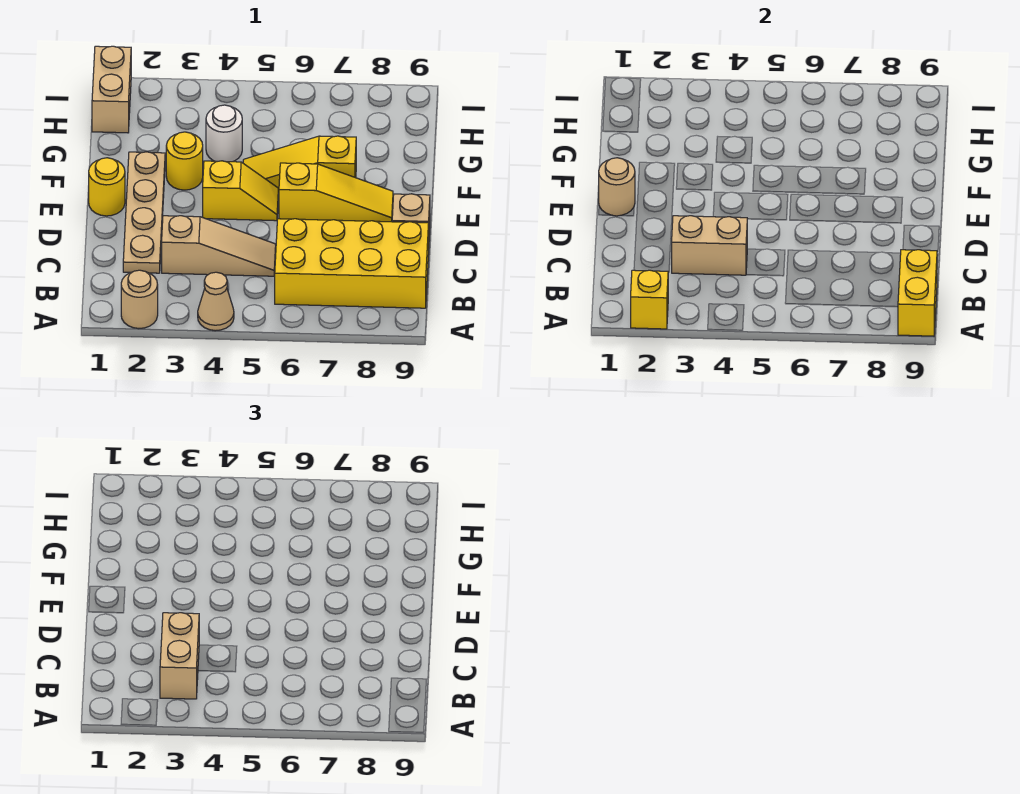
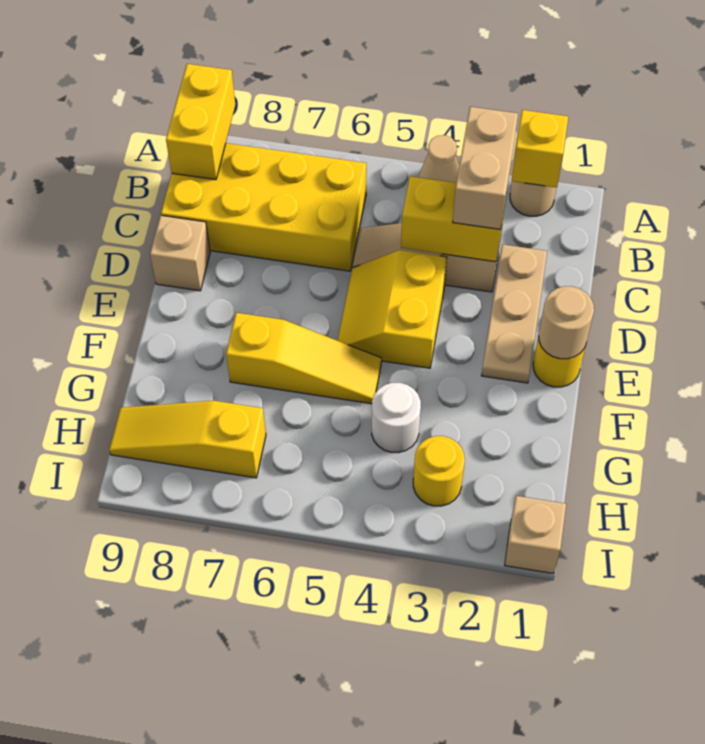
tan plate C2:F2 level 1 -> tan plate C2:E2 level 1
tan brick C3:C4 level 2 -> yellow brick C3:C4 level 2
yellow slope E4:E5 level 1 top 4 -> yellow slope D4:E5 level 1 top 4
yellow slope E6:E8 level 1 top 6 -> yellow slope H7:H9 level 1 top 7
yellow round brick F3 level 1 -> yellow round brick H3 level 1
tan brick H1:I1 level 1 -> tan brick I1 level 1

